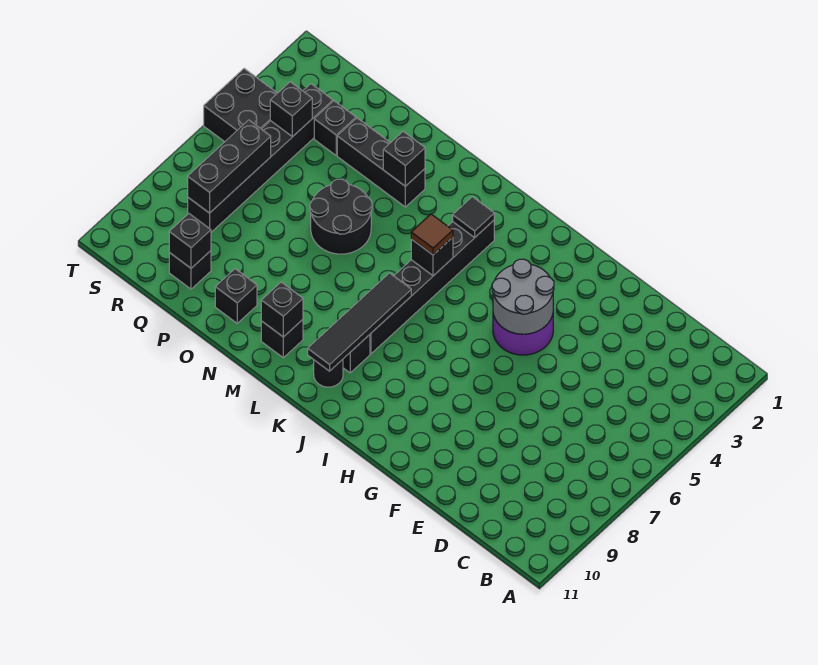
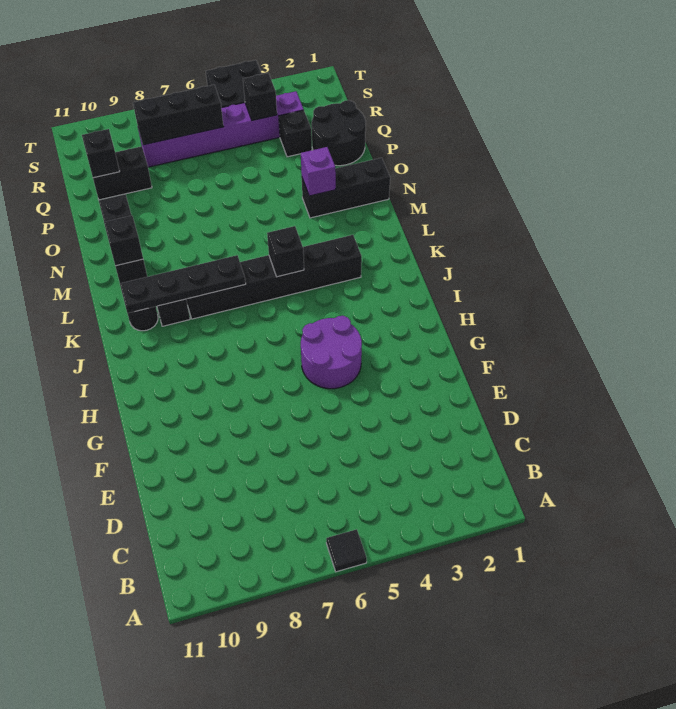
grey round brick G4:H5 level 2 -> none
black tile K3 level 2 -> black tile A6 level 1
brown tile K5 level 3 -> none
black tile K7:K10 level 2 -> black plate K7:K10 level 2
black brick N3:P3 level 1 -> black brick N1:N3 level 1
black brick N3 level 2 -> purple brick N3 level 2
black round brick N5:O6 level 1 -> black round brick P1:Q2 level 1
black brick Q10 level 1 -> black brick Q9:Q10 level 1
black brick R3:R8 level 1 -> purple brick R3:R8 level 1

